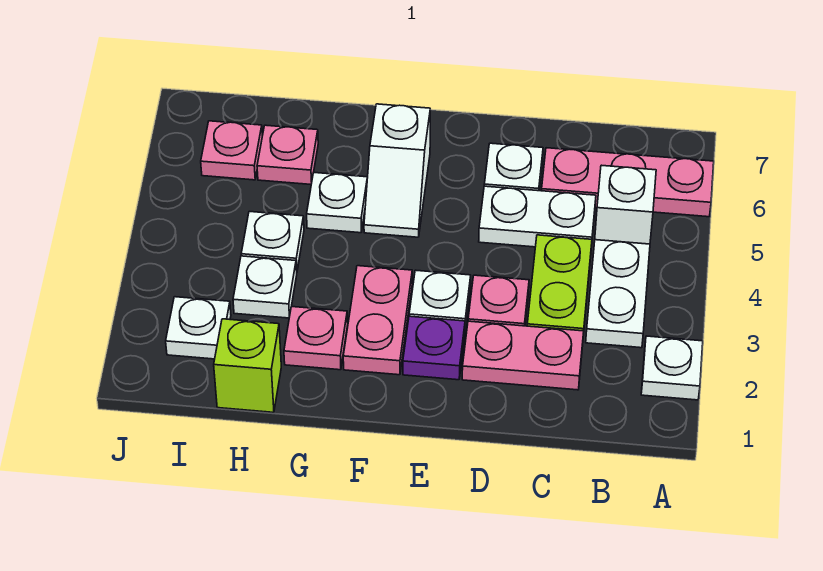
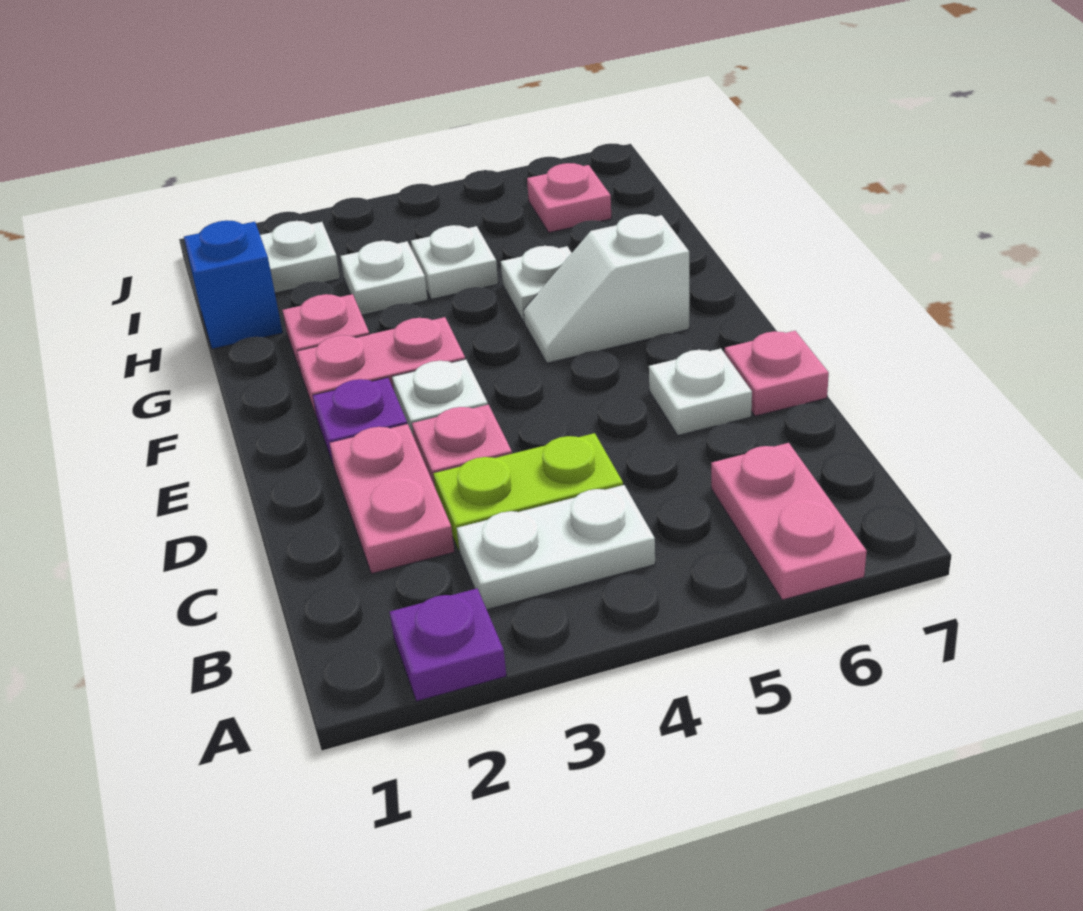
white plate A2 level 1 -> purple plate A2 level 1
pink plate A6:C6 level 1 -> pink plate A6:B6 level 1
white brick B5 level 1 -> none
white plate C5:D5 level 1 -> none
lime brick H1 level 1 -> blue brick H1 level 1
pink plate H6 level 1 -> pink plate D7 level 1

